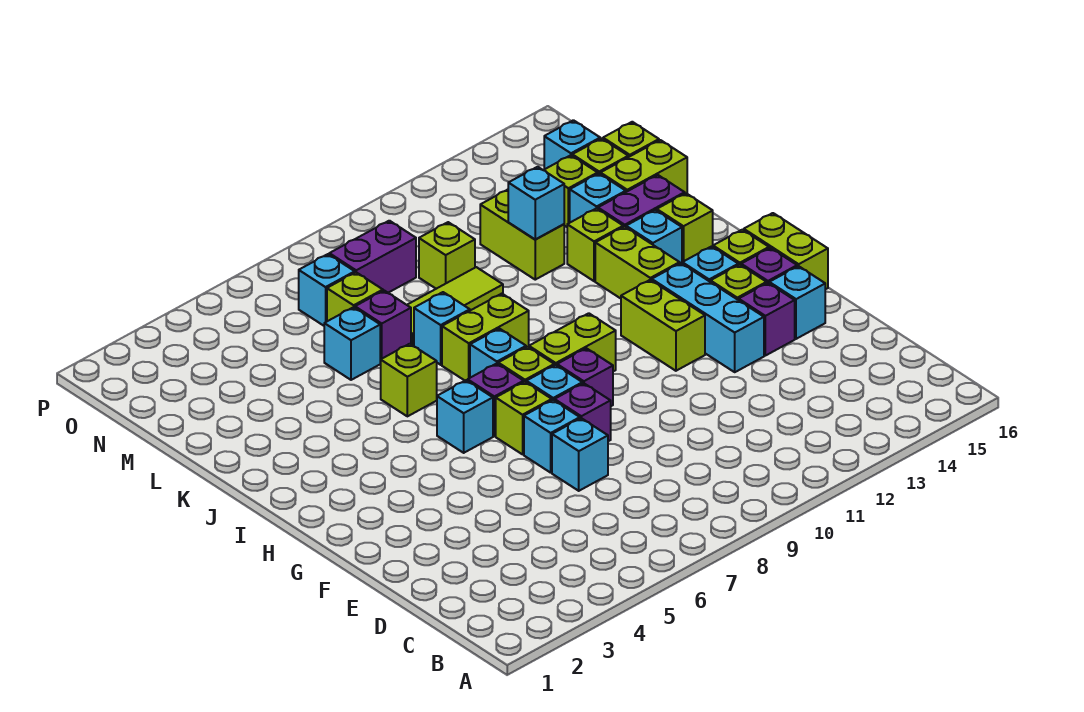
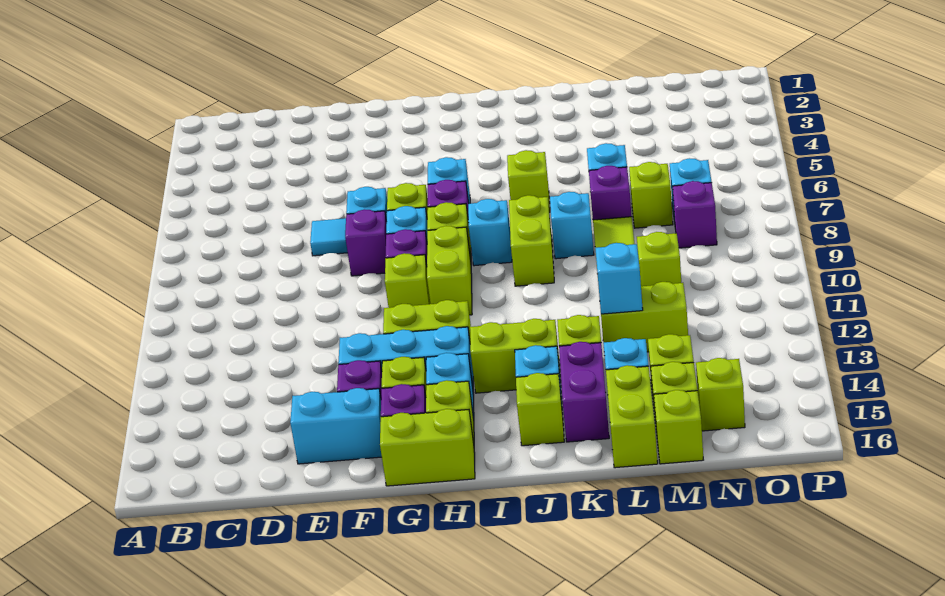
cyan brick E7 level 1 -> cyan tile E7 level 1
cyan brick F15 level 1 -> cyan brick E15:F15 level 1
none -> lime brick G10 level 1
purple brick N8:N9 level 1 -> purple brick N8 level 1
cyan brick N15 level 1 -> lime brick N15 level 1

